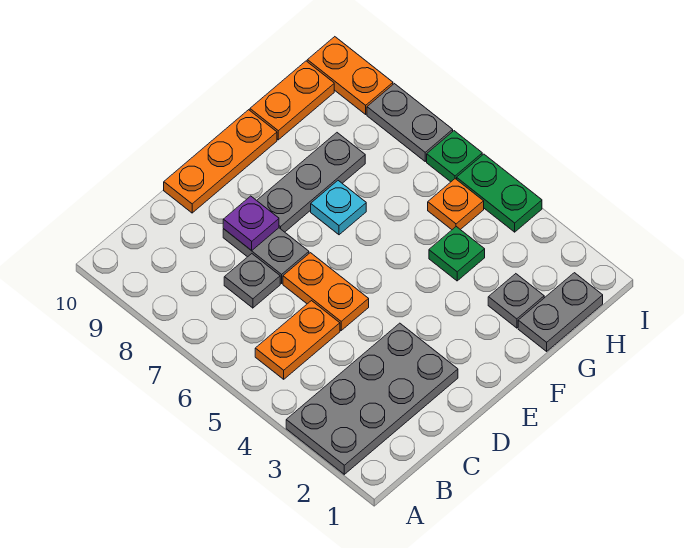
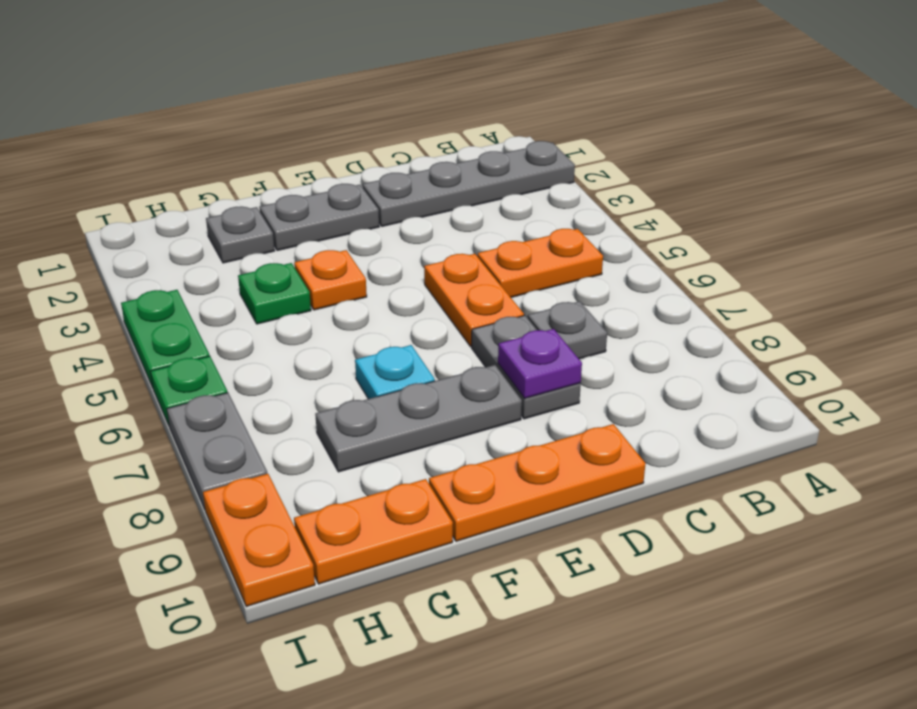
grey plate A2:D3 level 1 -> grey plate A2:D2 level 1
grey plate G1:H1 level 1 -> grey plate E2:F2 level 1
orange plate H5 level 1 -> orange plate F4 level 1

